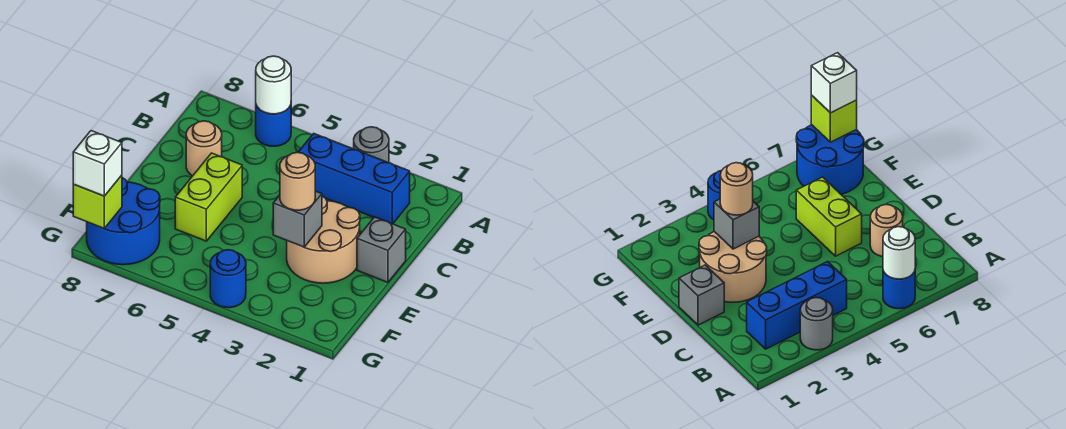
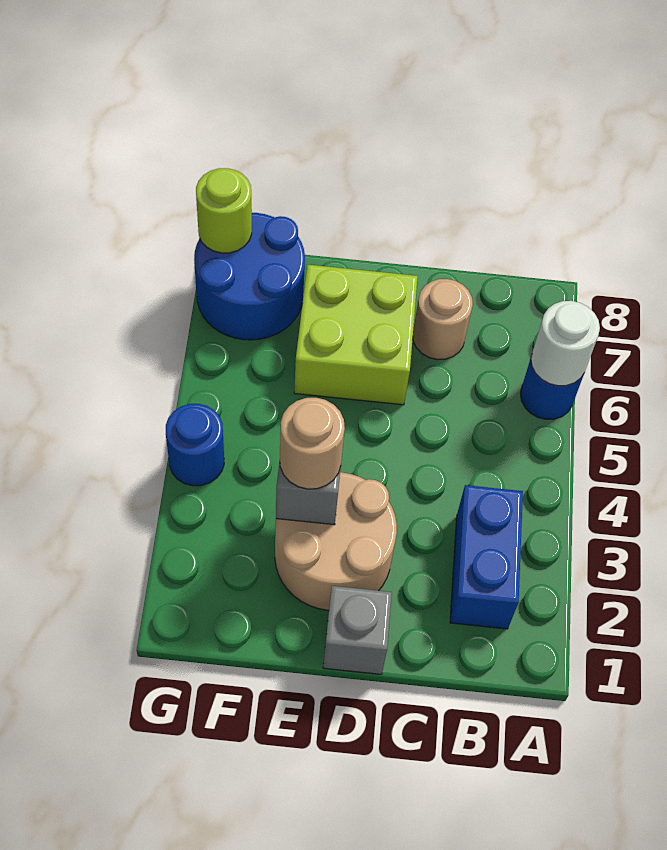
grey round brick A3 level 1 -> none
blue brick B2:B4 level 1 -> blue brick B2:B3 level 1
lime brick D6:E6 level 1 -> lime brick D6:E7 level 1
lime brick G8 level 2 -> lime round brick G8 level 2
white brick G8 level 3 -> none

